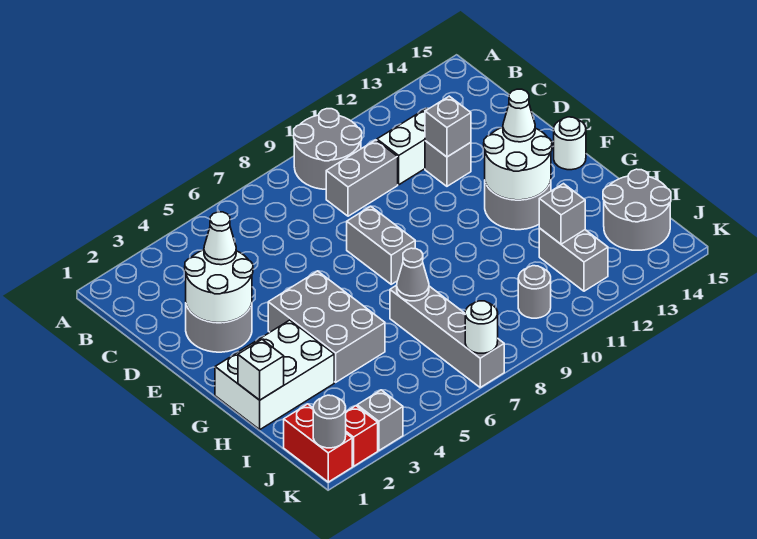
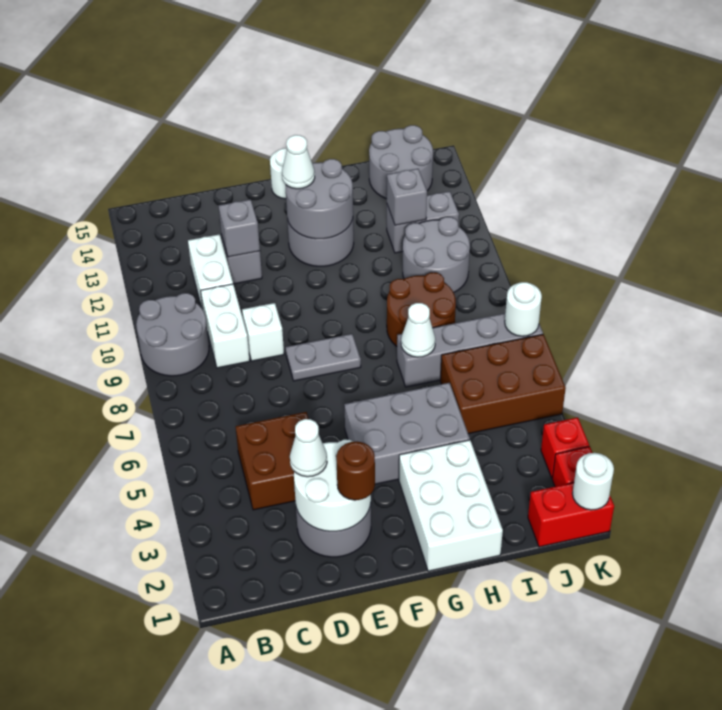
none -> brown brick C4:D5 level 1
grey brick C9:C10 level 1 -> white brick C9:C10 level 1
none -> brown round brick E2 level 3
grey brick E8:F8 level 1 -> grey plate E8:F8 level 1
white round brick F12:G13 level 2 -> grey round brick F12:G13 level 2
white brick H1 level 2 -> white brick D9 level 1
grey cone H7 level 2 -> white cone H7 level 2
none -> brown round brick H8:I9 level 1
none -> brown brick I5:K6 level 1
grey round brick J10 level 1 -> grey round brick I10:J11 level 1
grey round brick K1 level 2 -> white round brick K1 level 2
grey brick K3 level 1 -> red brick K3 level 1

